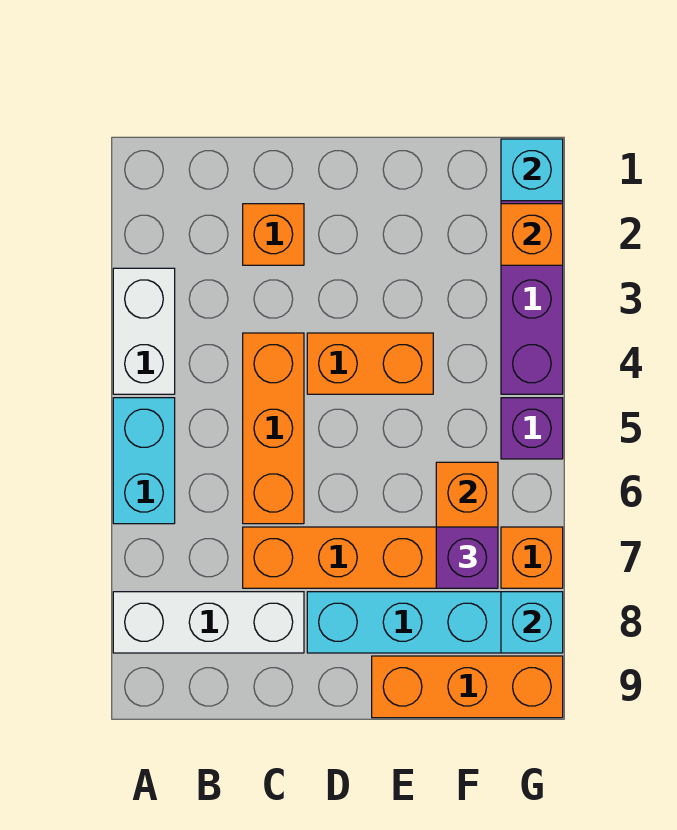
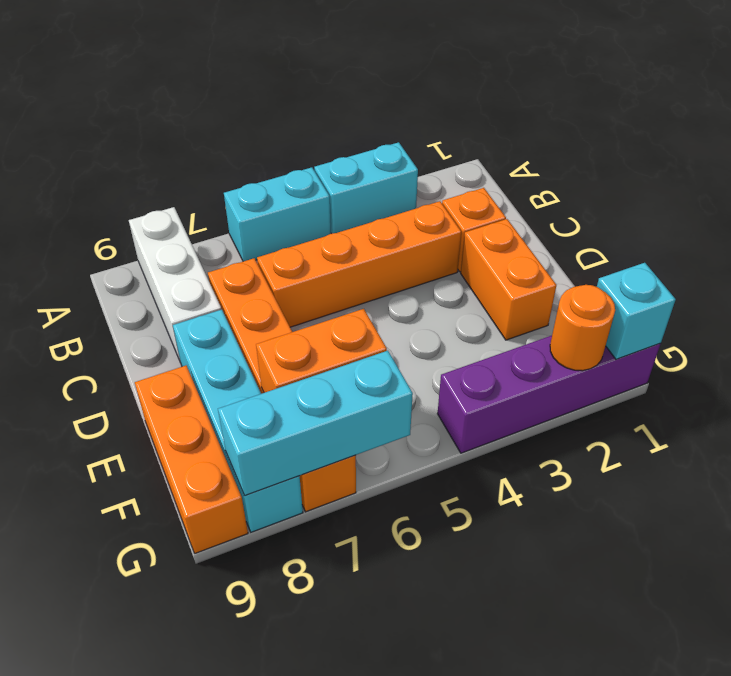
white brick A3:A4 level 1 -> cyan brick A3:A4 level 1
orange brick C4:C6 level 1 -> orange brick C3:C6 level 1
orange brick D4:E4 level 1 -> orange brick D2:E2 level 1
purple brick F7 level 3 -> none
orange brick G2 level 2 -> orange round brick G2 level 2
purple brick G5 level 1 -> none
cyan brick G8 level 2 -> cyan brick G6:G8 level 2

